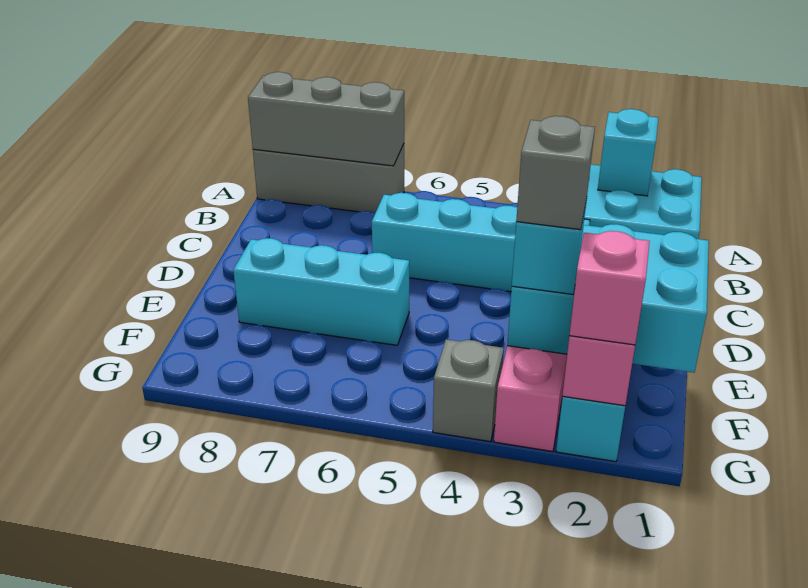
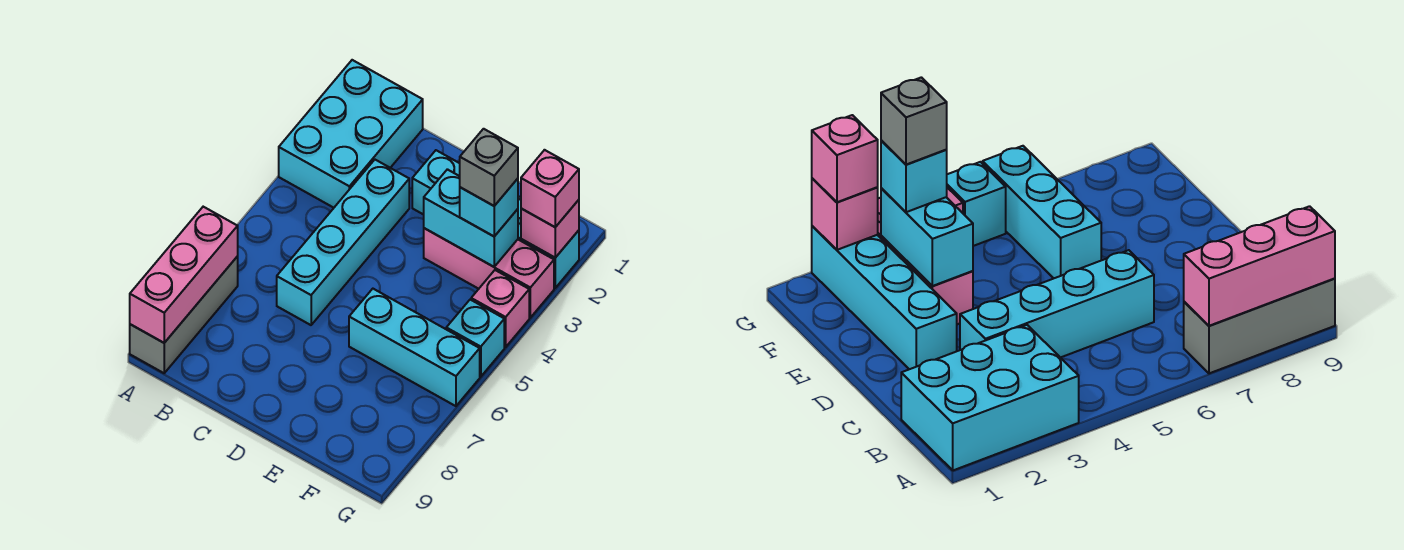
cyan brick A2 level 2 -> cyan brick G5 level 1
grey brick A7:A9 level 2 -> pink brick A7:A9 level 2
cyan brick E1:F3 level 2 -> cyan brick E3:F3 level 2
cyan brick E6:E8 level 1 -> cyan brick E6:G6 level 1
grey brick G4 level 1 -> pink brick G4 level 1

